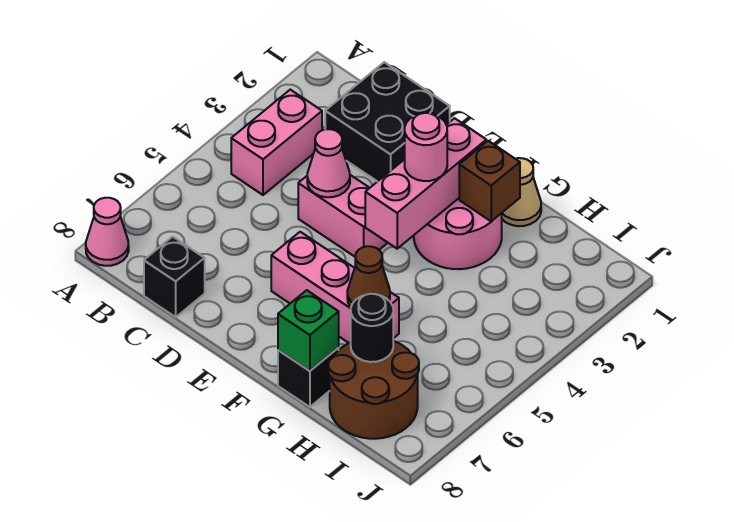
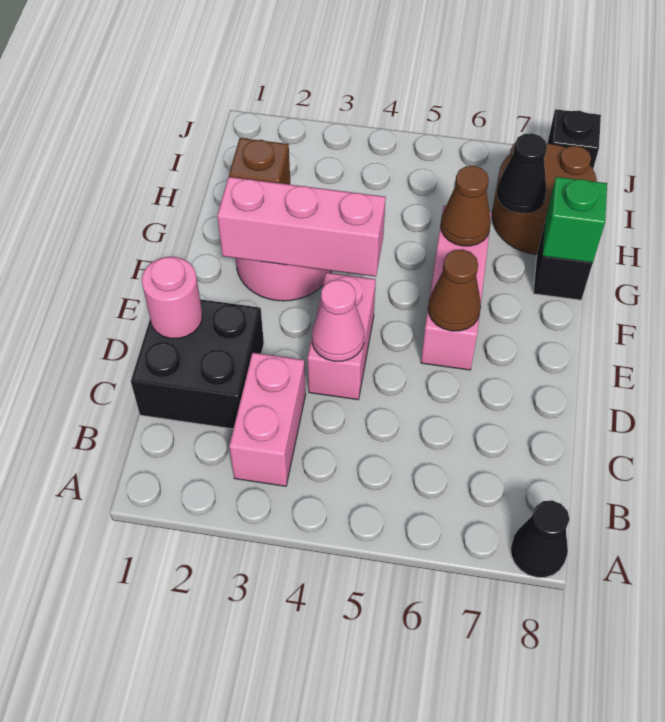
pink cone A8 level 1 -> black cone A8 level 1
pink brick B3:B4 level 1 -> pink brick B3:C3 level 1
black brick C8 level 1 -> black brick J8 level 1
none -> brown cone E6 level 2
pink round brick F3 level 3 -> pink round brick D1 level 2
tan cone G1 level 1 -> none
black round brick H7 level 2 -> black cone H7 level 2

